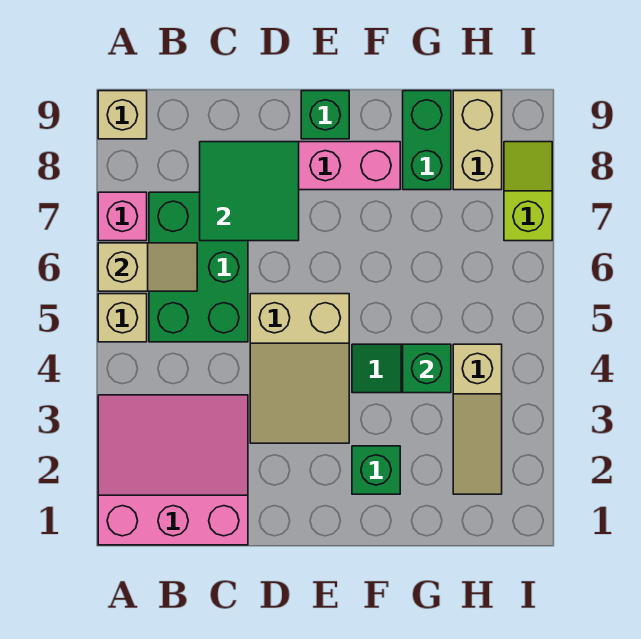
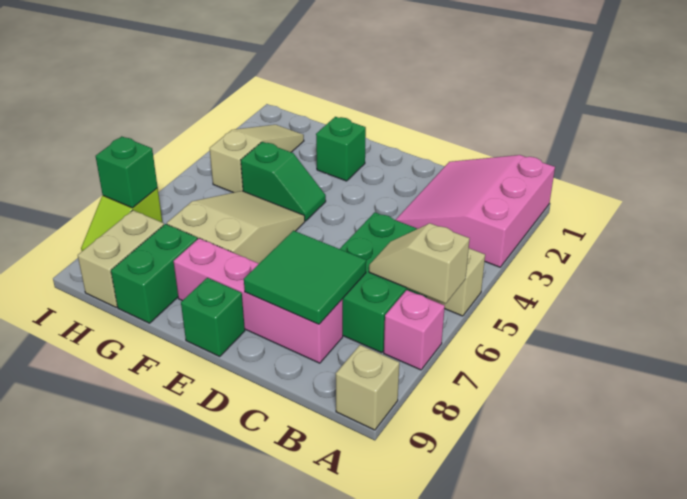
pink slope A1:C3 level 1 top 1 -> pink slope A1:C3 level 1 top A
tan slope D3:E5 level 1 top 5 -> tan slope F5:G7 level 1 top 7
green brick G4 level 2 -> green brick I7 level 2

